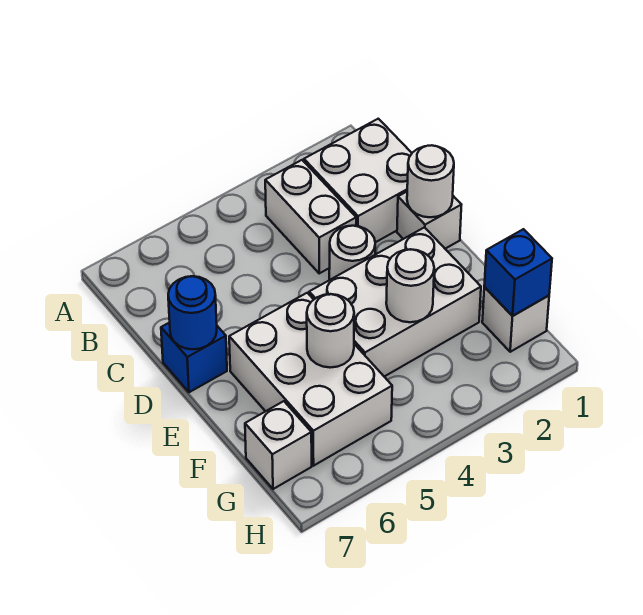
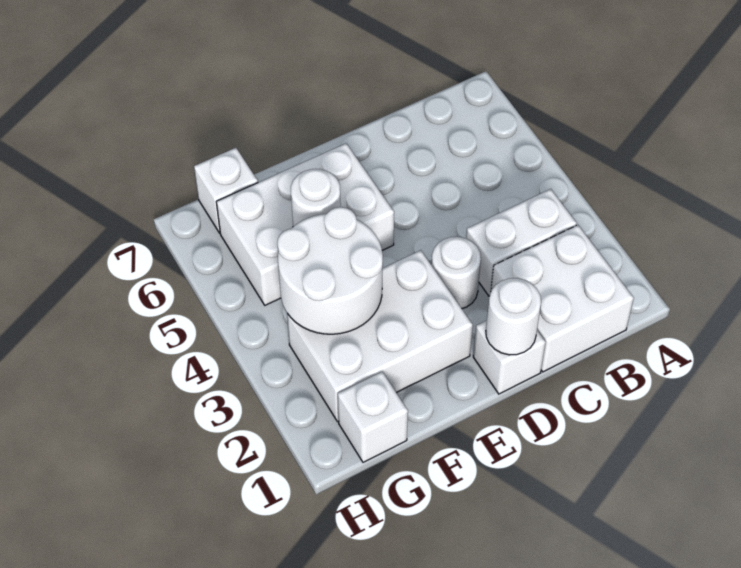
blue brick D7 level 1 -> none
blue round brick D7 level 2 -> none
white brick E2:F4 level 1 -> white brick E2:G3 level 1
white round brick F3 level 2 -> white round brick F3:G4 level 2
blue brick G1 level 2 -> none

